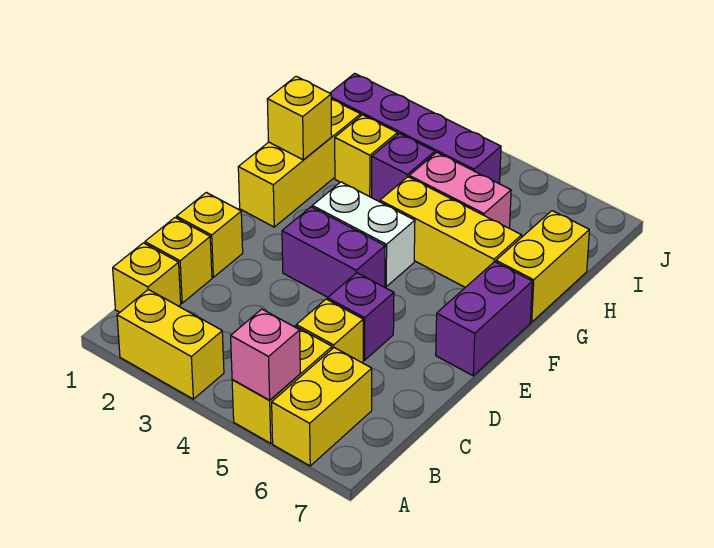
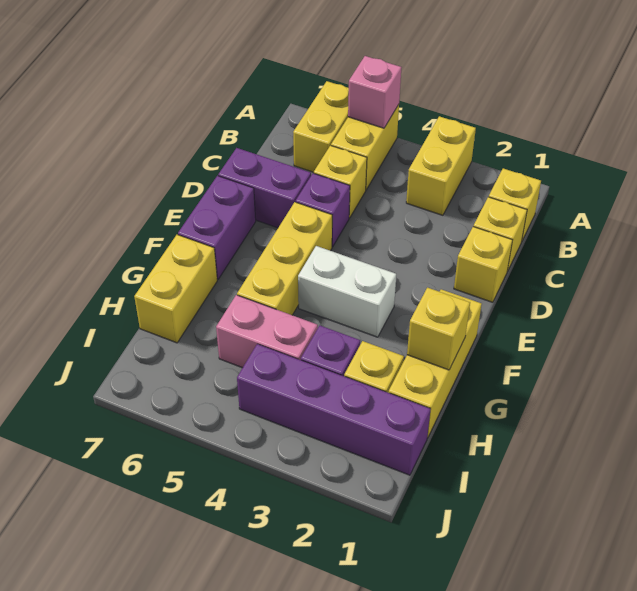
yellow brick A2:A3 level 1 -> yellow brick A3:B3 level 1
purple brick E3:E4 level 1 -> purple brick D6:D7 level 1
yellow brick G4:G6 level 1 -> yellow brick E5:G5 level 1

